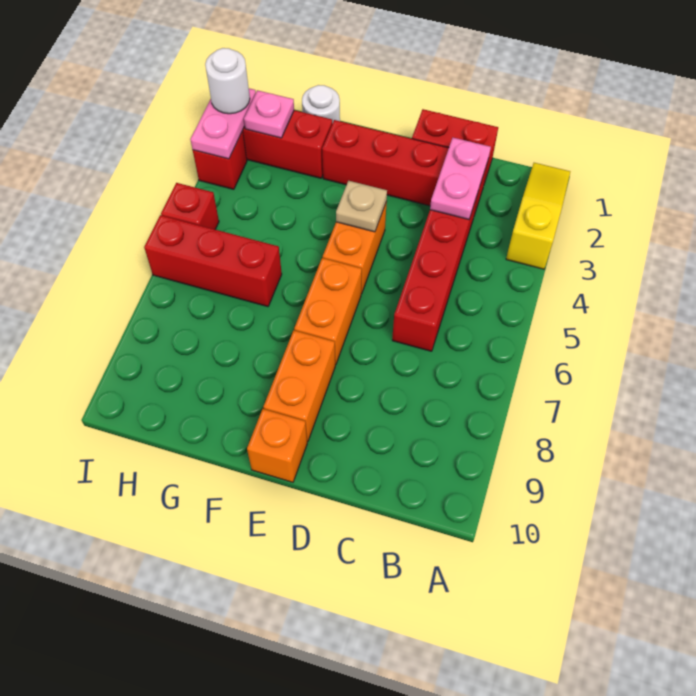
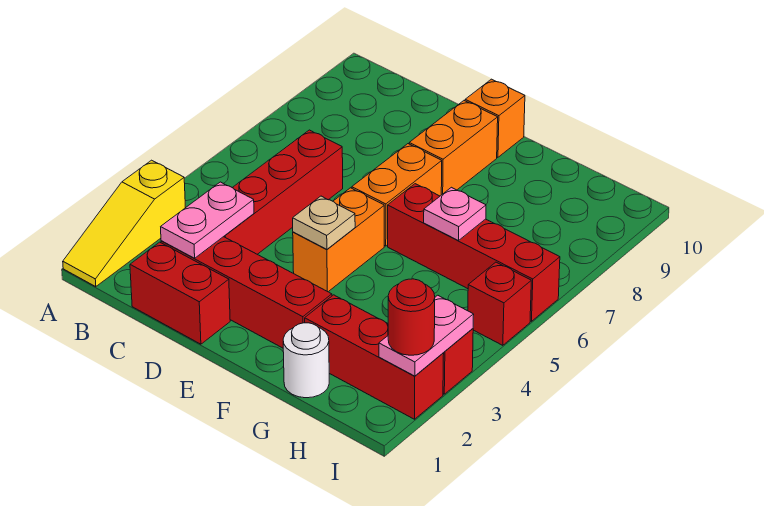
red brick G6:I6 level 1 -> red brick F6:I6 level 1
pink plate H2 level 2 -> pink plate G6 level 2
white round brick I2 level 3 -> red round brick I2 level 3

